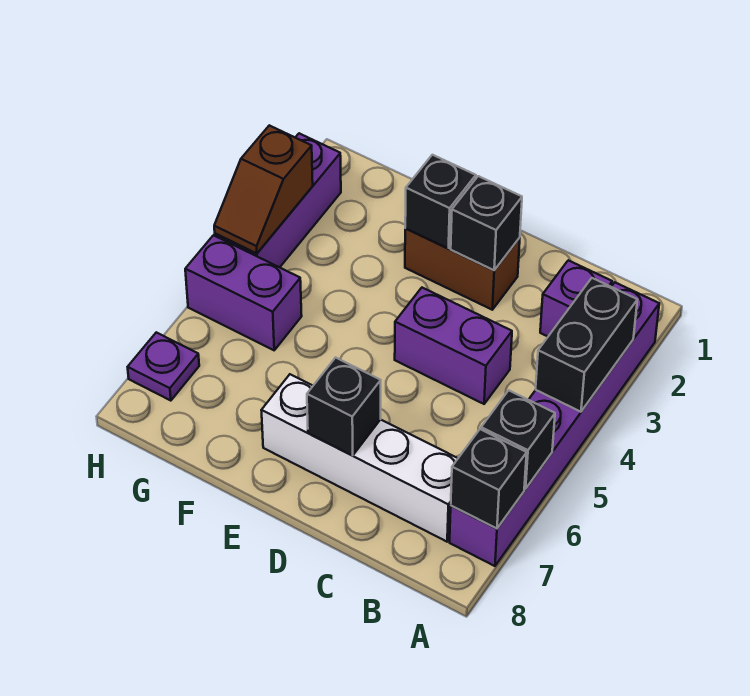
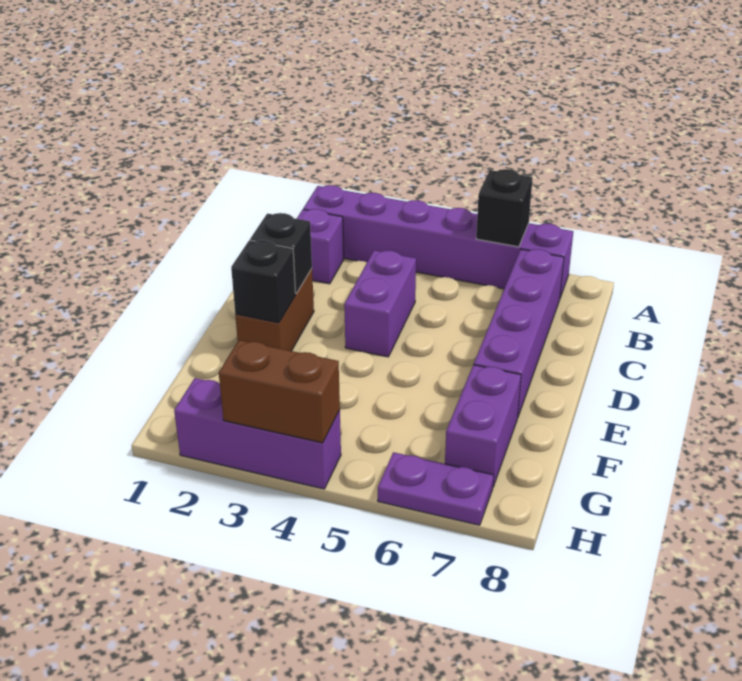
black brick A3:A4 level 2 -> none
black brick A7 level 2 -> none
white brick B7:E7 level 1 -> purple brick B7:E7 level 1
black brick D7 level 2 -> none
purple brick G5:H5 level 1 -> purple brick F7:G7 level 1
brown slope H3:H4 level 2 top 3 -> brown brick H3:H4 level 2
purple plate H7 level 1 -> purple plate H6:H7 level 1

